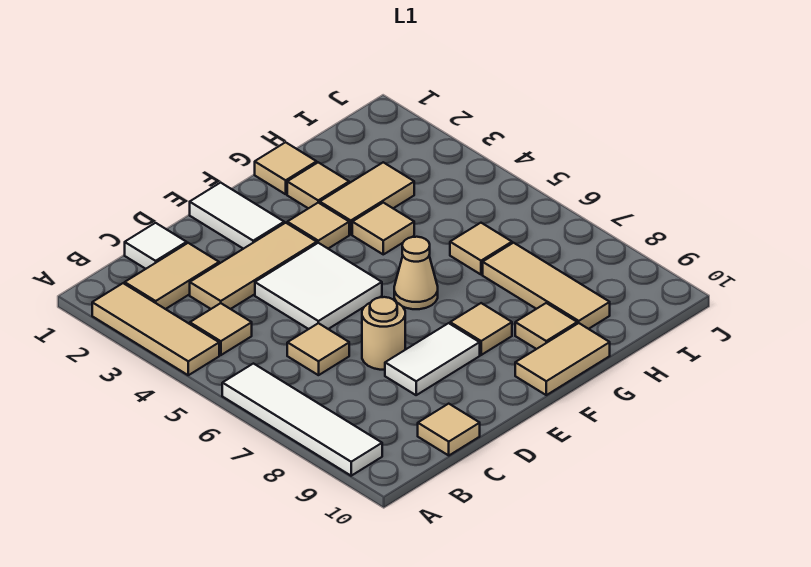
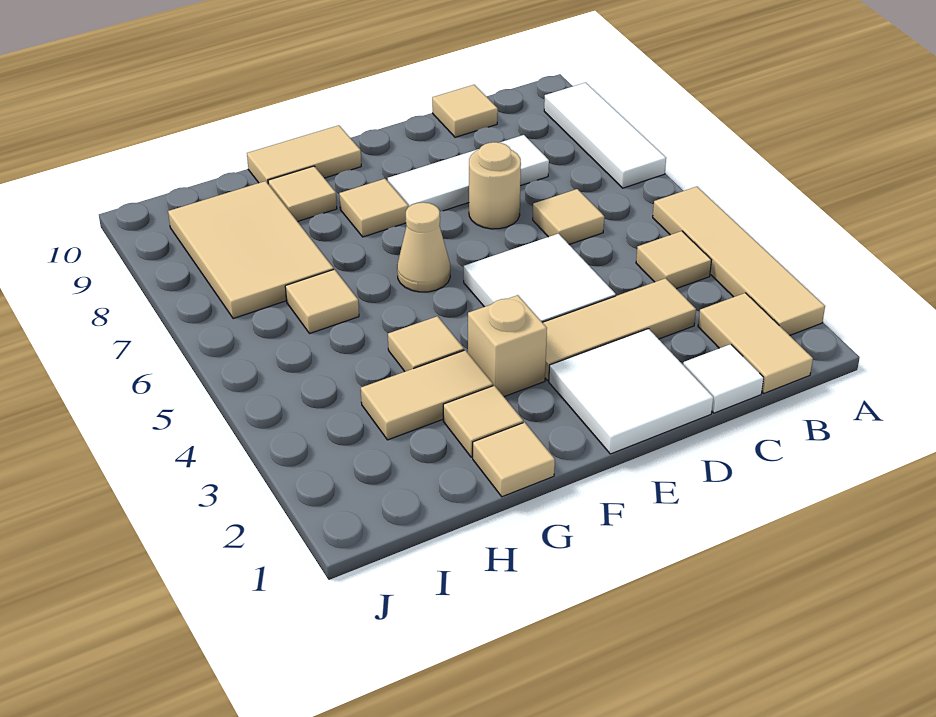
tan tile A2:A4 level 1 -> tan tile A2:A5 level 1
white tile A6:A9 level 1 -> white tile A7:A9 level 1
tan tile B2:C2 level 1 -> tan tile B1:B2 level 1
white tile D8:E8 level 1 -> white tile C8:E8 level 1
white tile E1:E2 level 1 -> white tile D1:E2 level 1
tan tile F3 level 1 -> tan brick F3 level 1
tan tile H7:H9 level 1 -> tan tile H7:I9 level 1

